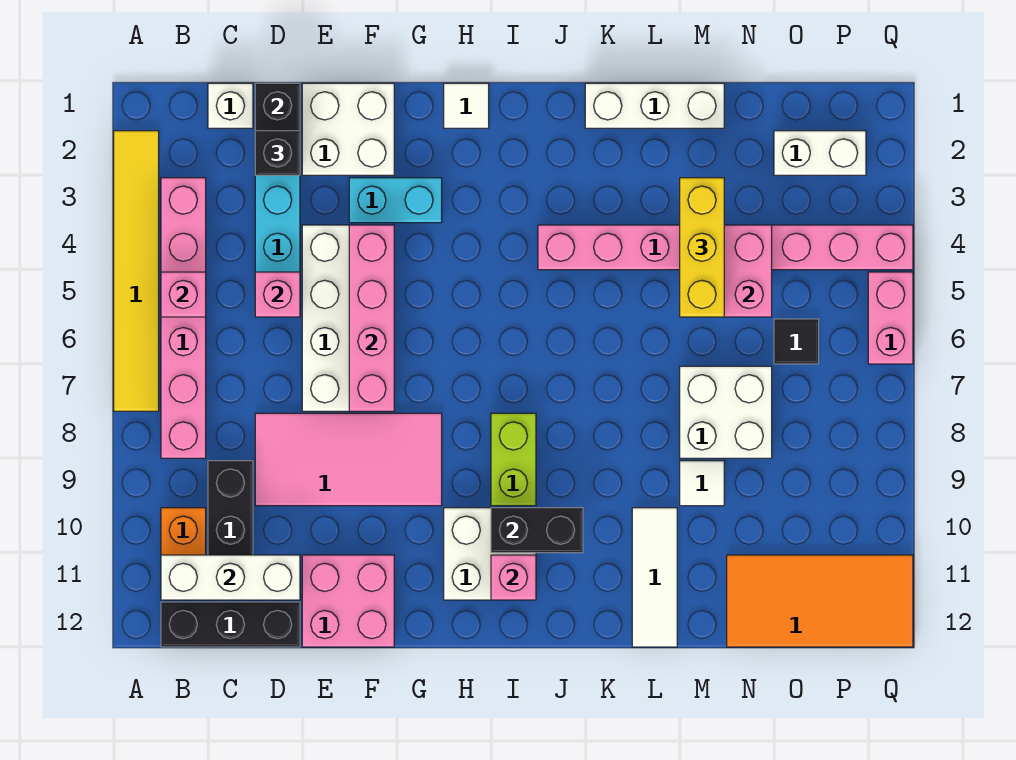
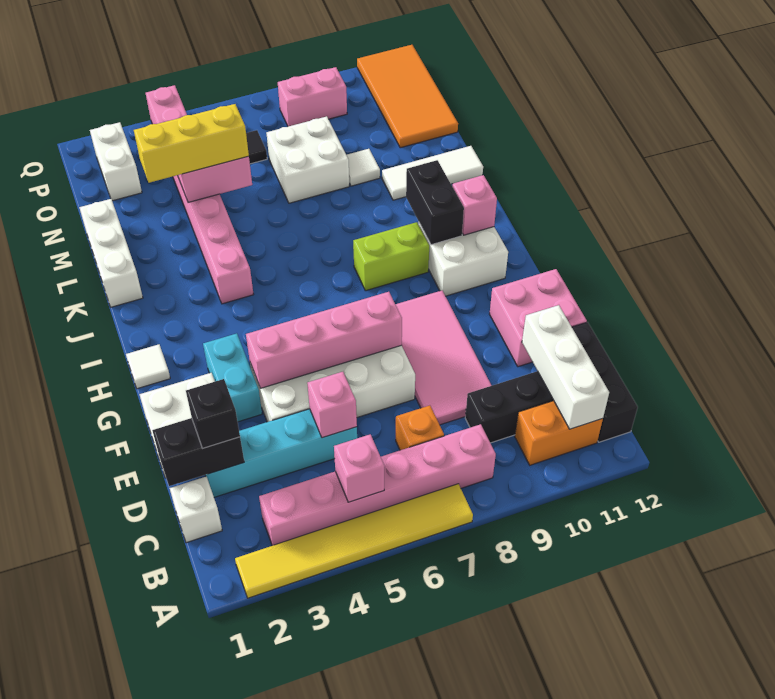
none -> orange brick C7 level 1
pink brick Q5:Q6 level 1 -> pink brick P8:P9 level 1

